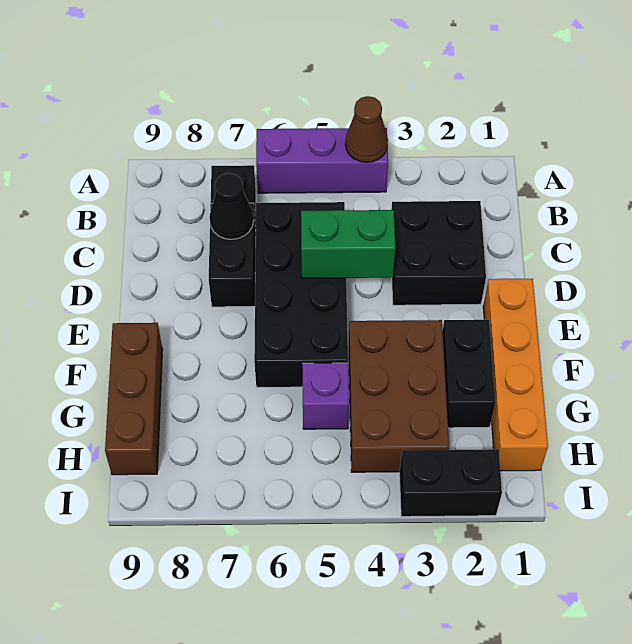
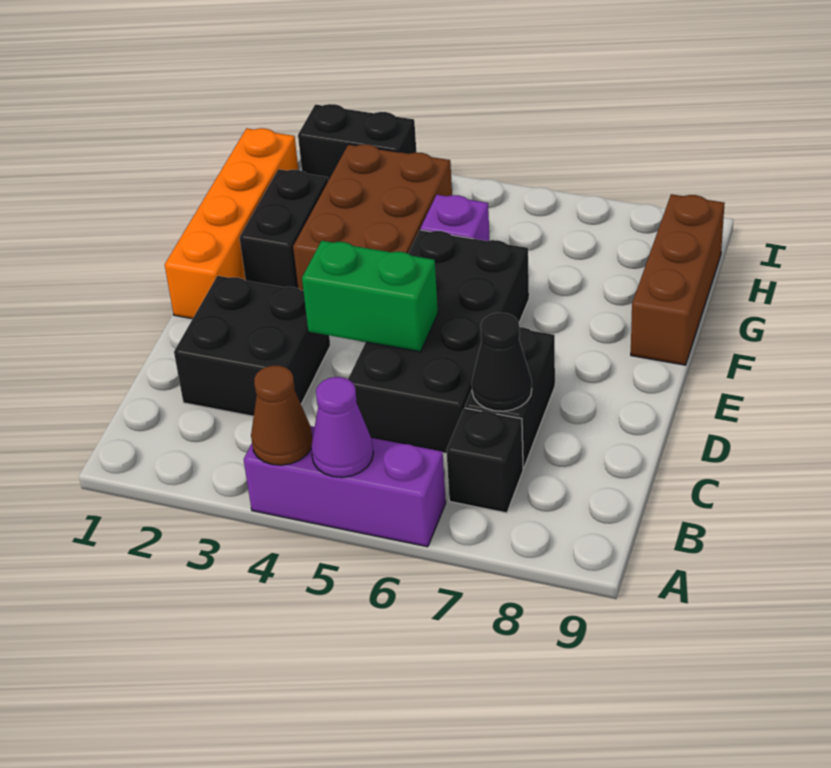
none -> purple cone A5 level 2

